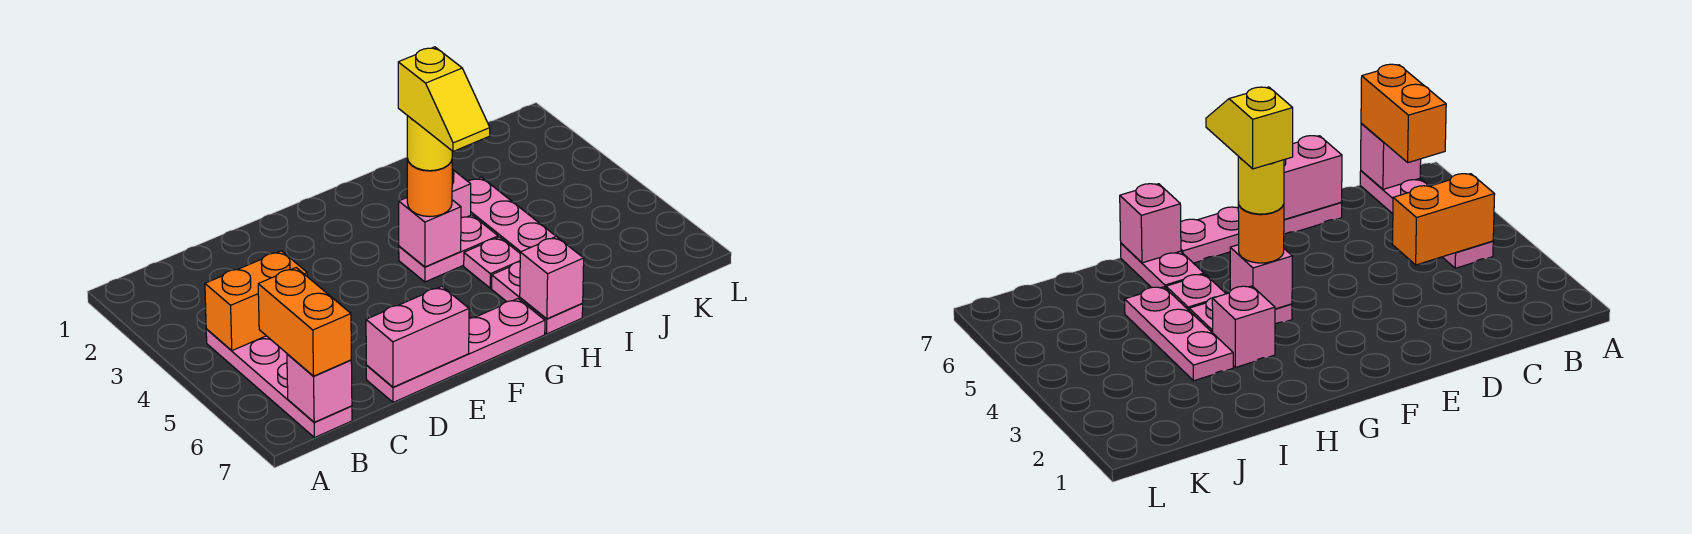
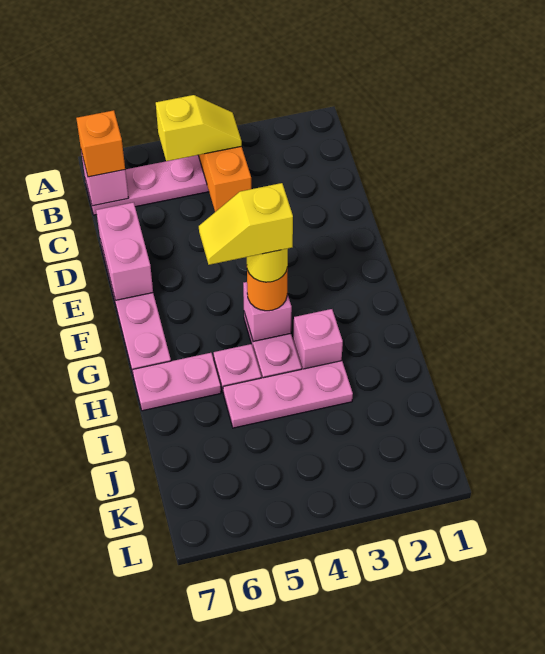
none -> yellow slope B4:B5 level 3 top 5
orange brick B6:B7 level 3 -> orange brick B7 level 3
pink brick H7 level 2 -> none

